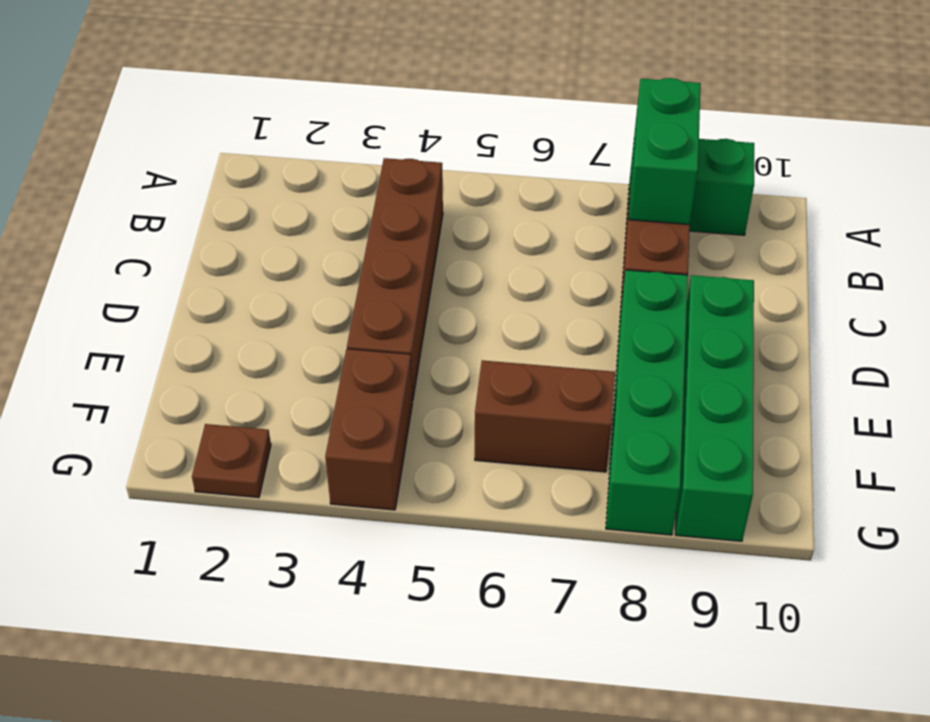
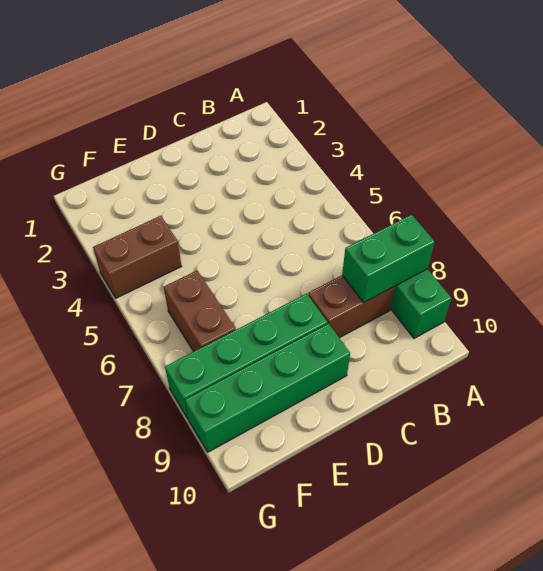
brown brick B4:E4 level 1 -> none
brown plate G2 level 1 -> none

